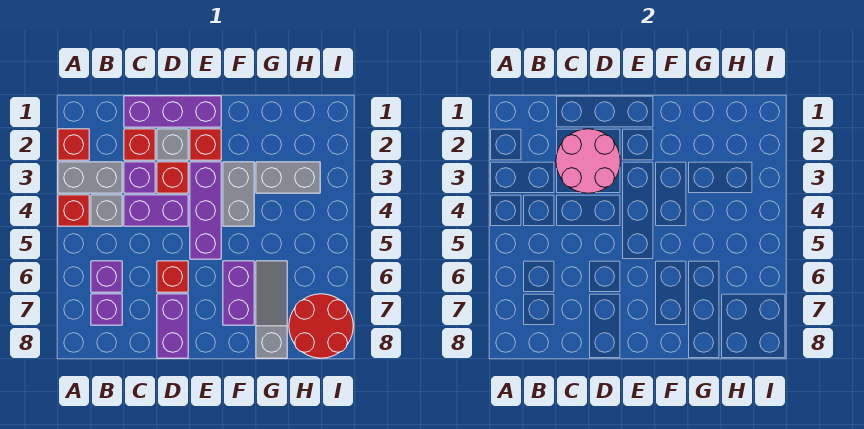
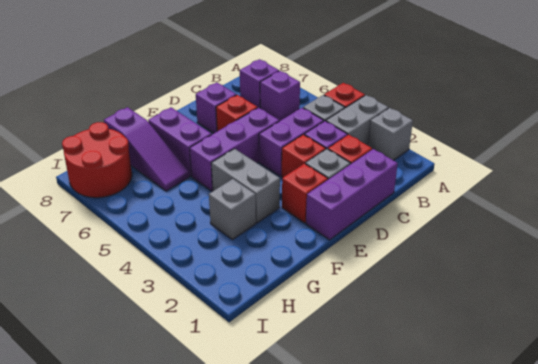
red brick A2 level 1 -> grey brick A2 level 1
pink round brick C2:D3 level 2 -> none
purple brick D7:D8 level 1 -> purple brick D7 level 1
purple brick E3:E5 level 1 -> purple brick D5:F5 level 1
grey brick G3:H3 level 1 -> grey brick G3 level 1
grey slope G6:G8 level 1 top 8 -> purple slope G6:G8 level 1 top 8

